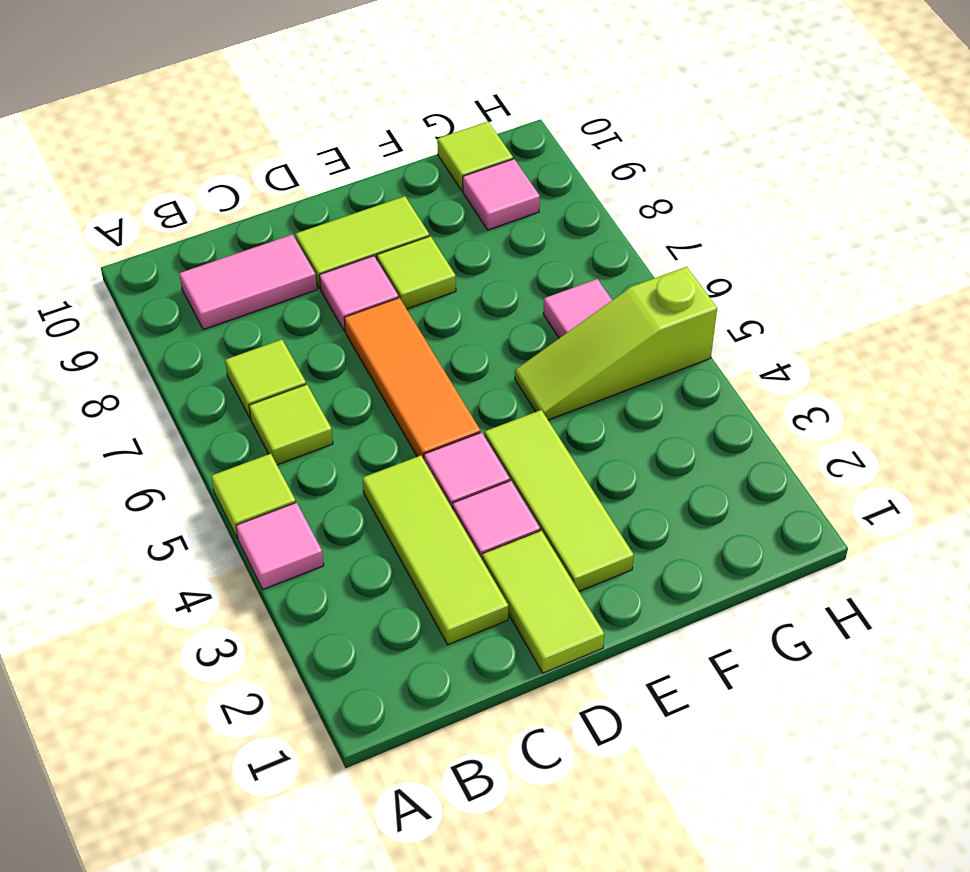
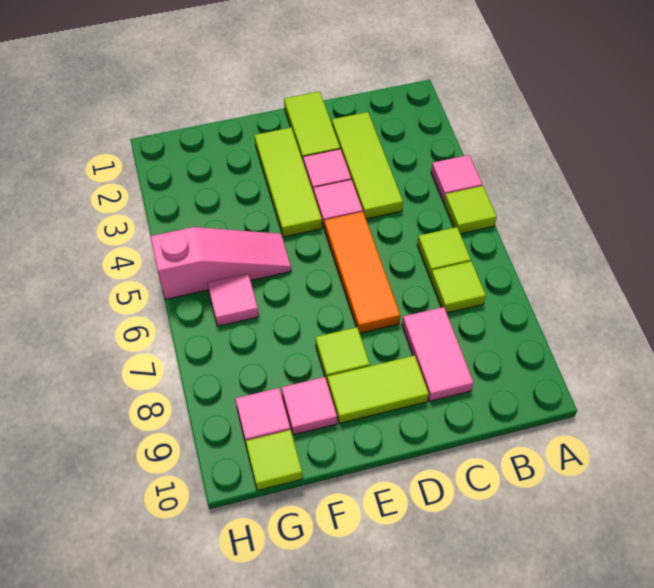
pink tile B9:C9 level 1 -> pink tile C8:C9 level 1
pink tile D8 level 1 -> pink tile F9 level 1
lime slope F5:H5 level 1 top H -> pink slope F5:H5 level 1 top H

